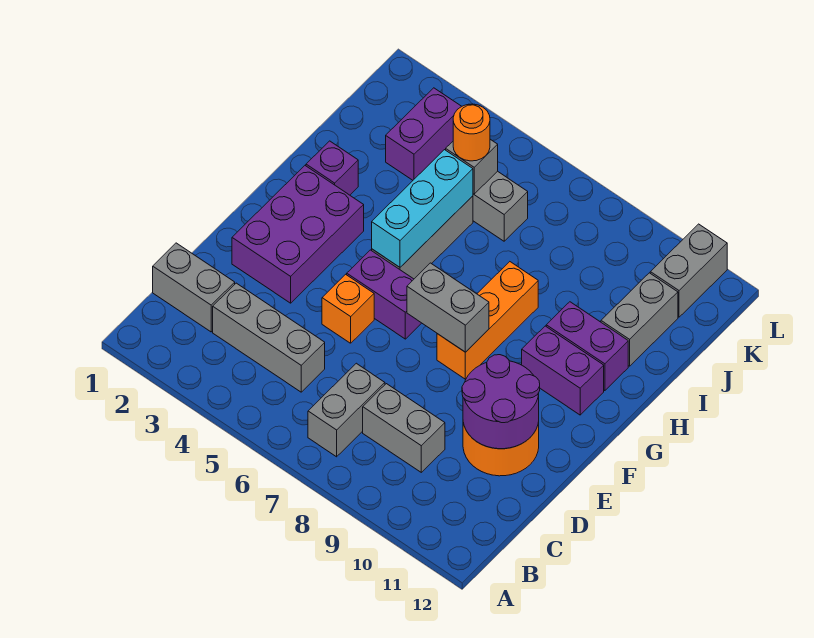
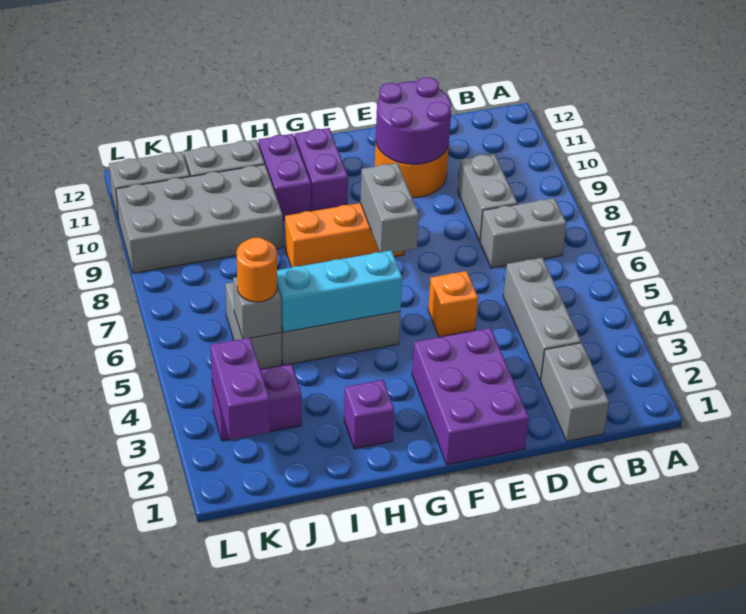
purple brick E2:G3 level 1 -> purple brick E1:F3 level 1
purple brick F5:F6 level 1 -> purple brick K2:K3 level 2
none -> grey brick I9:L10 level 1

